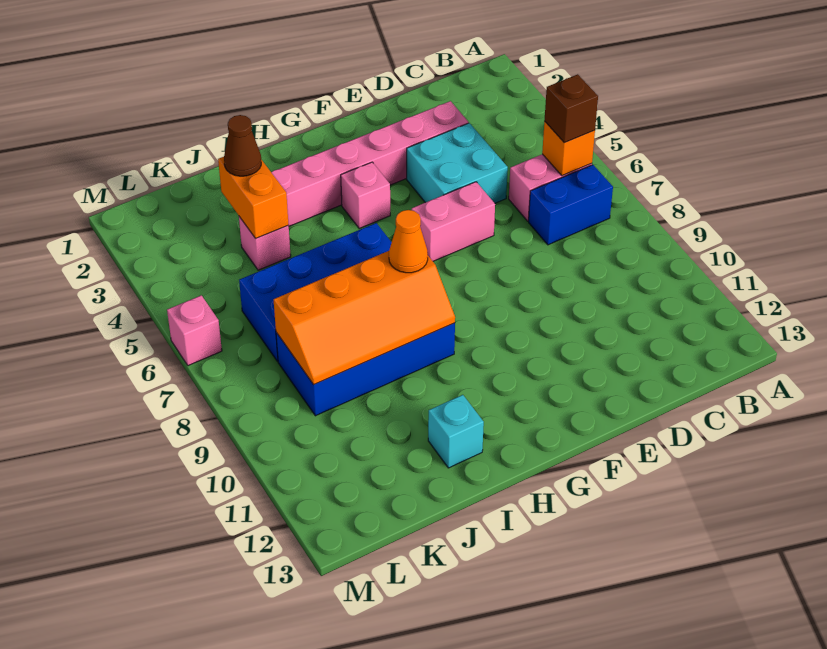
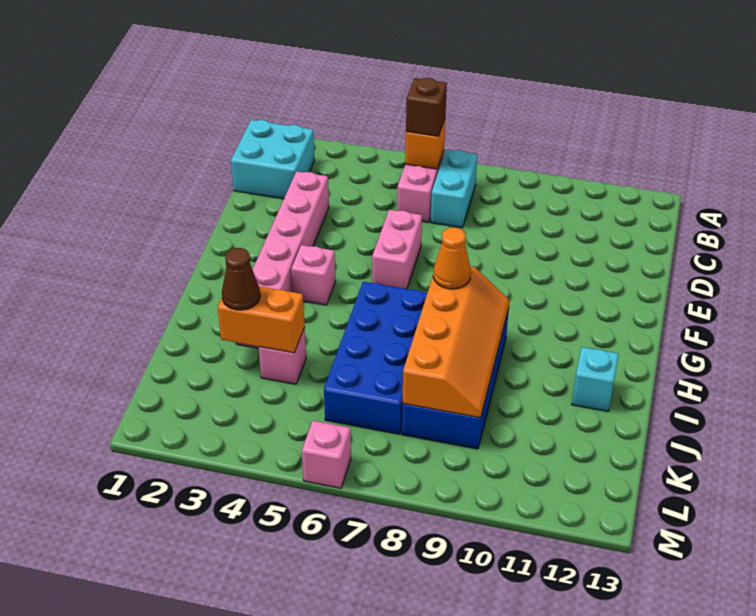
blue brick B7:C7 level 1 -> cyan brick B7:C7 level 1
cyan brick D4:E5 level 1 -> cyan brick B1:C2 level 1

